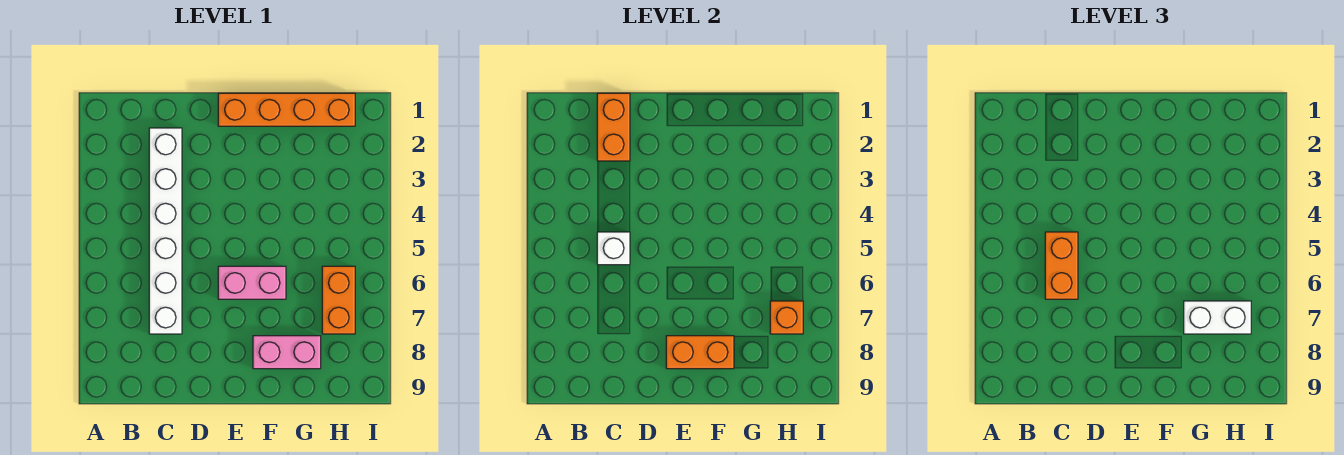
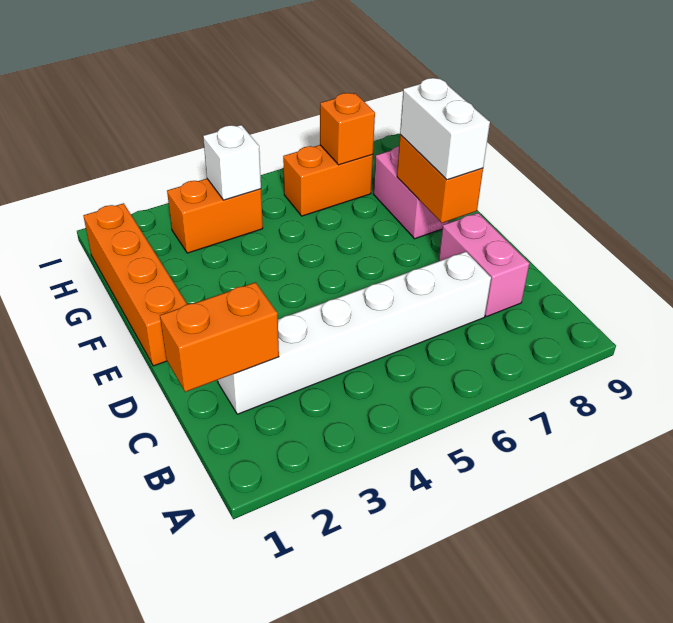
white brick C5 level 2 -> white brick H4 level 2
orange brick C5:C6 level 3 -> orange brick H3:H4 level 1
pink brick E6:F6 level 1 -> pink brick C8:D8 level 1
white brick G7:H7 level 3 -> white brick E8:F8 level 3

